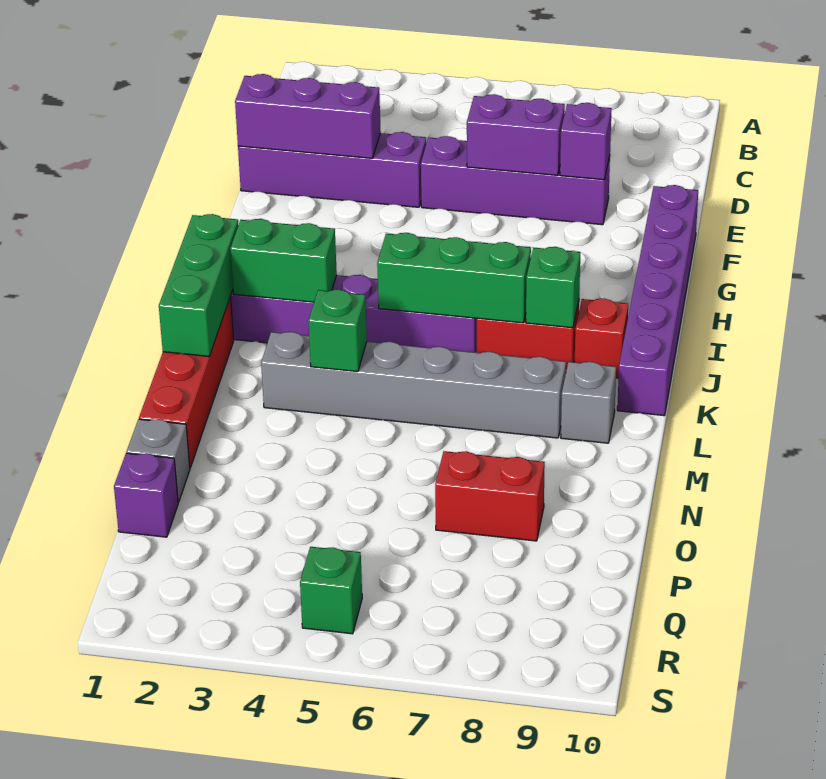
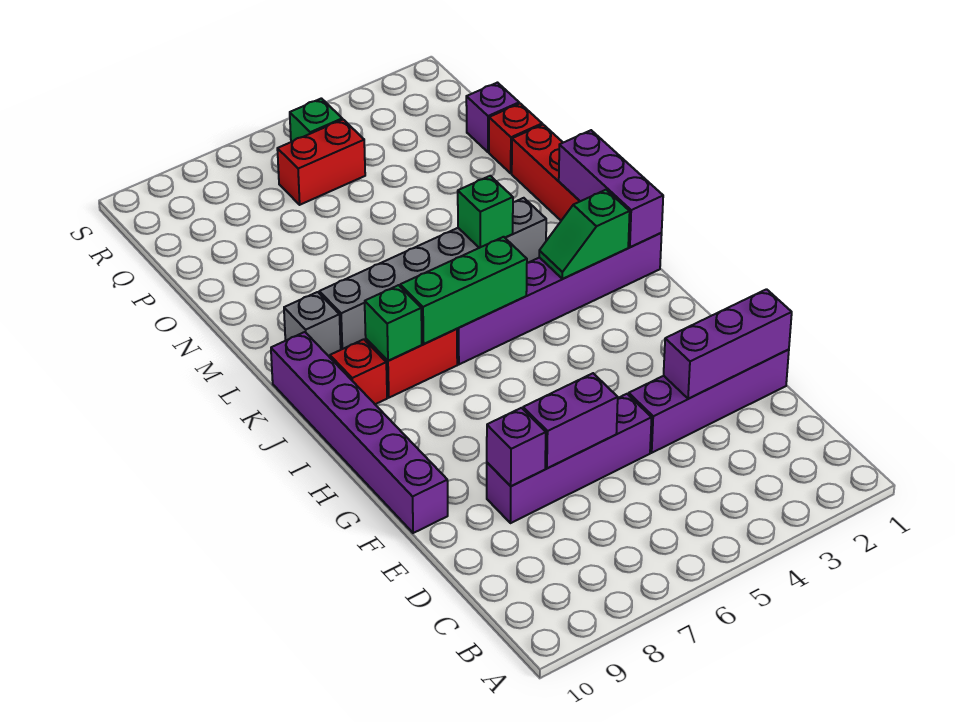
green brick J1:L1 level 2 -> purple brick J1:L1 level 2
green brick J2:J3 level 2 -> green slope J2:J3 level 2 top 2
grey brick O1 level 1 -> red brick O1 level 1
red brick O7:O8 level 1 -> red brick Q5:Q6 level 1

